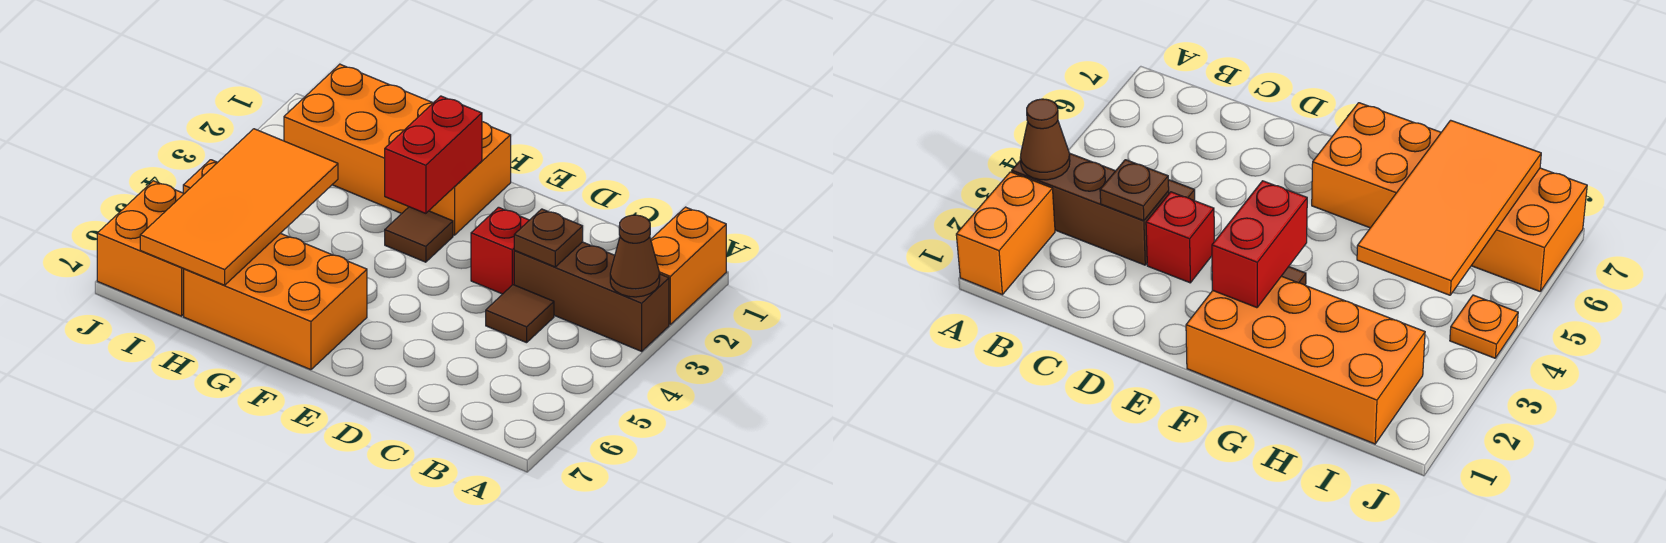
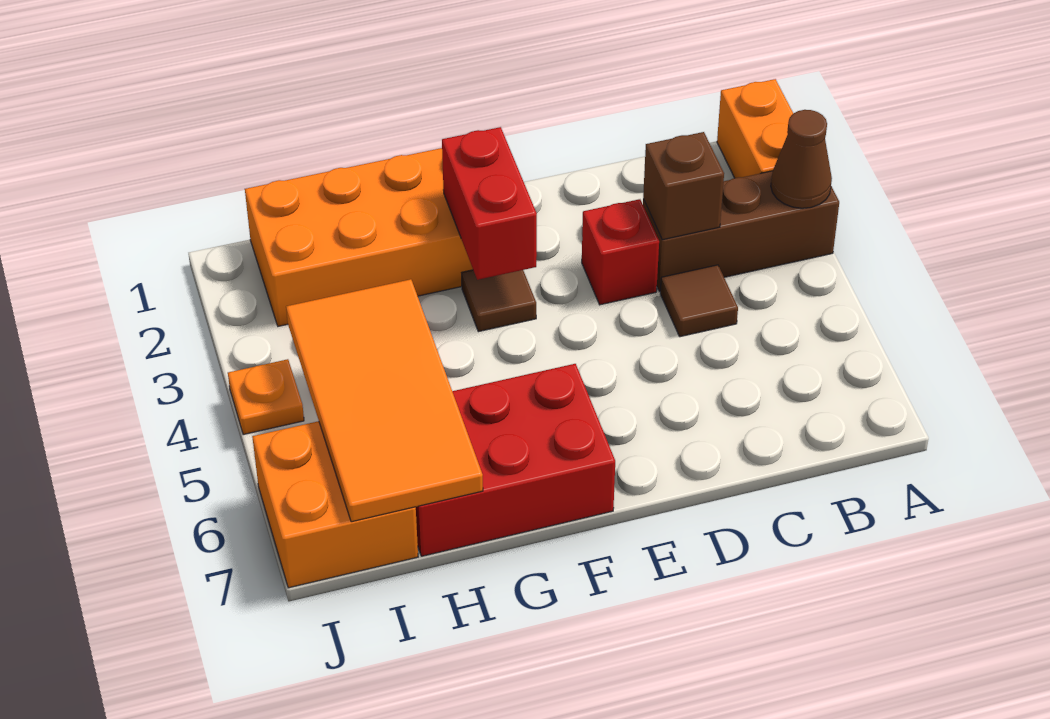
brown plate C3 level 2 -> brown brick C3 level 2
orange brick F6:H7 level 1 -> red brick F6:H7 level 1

